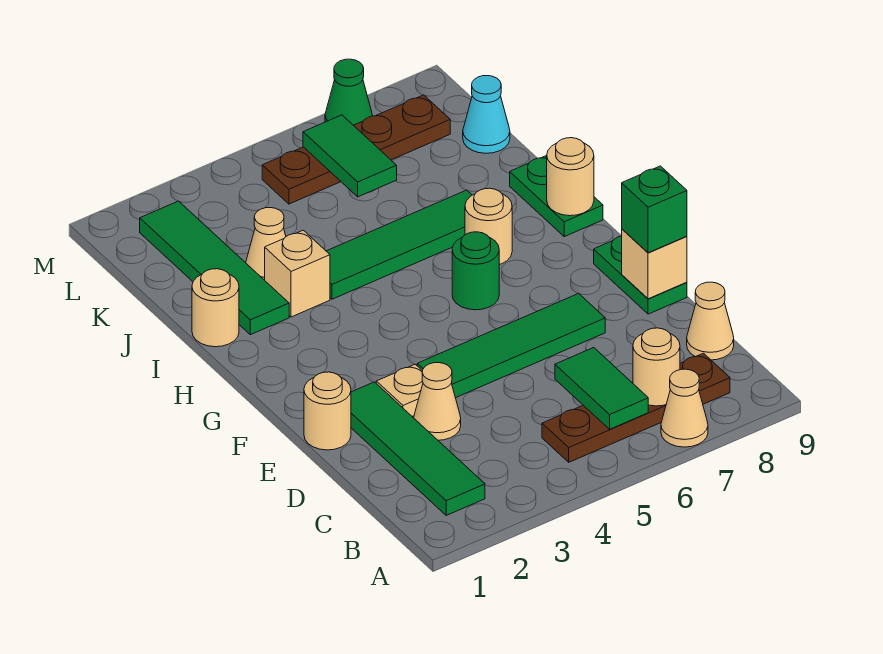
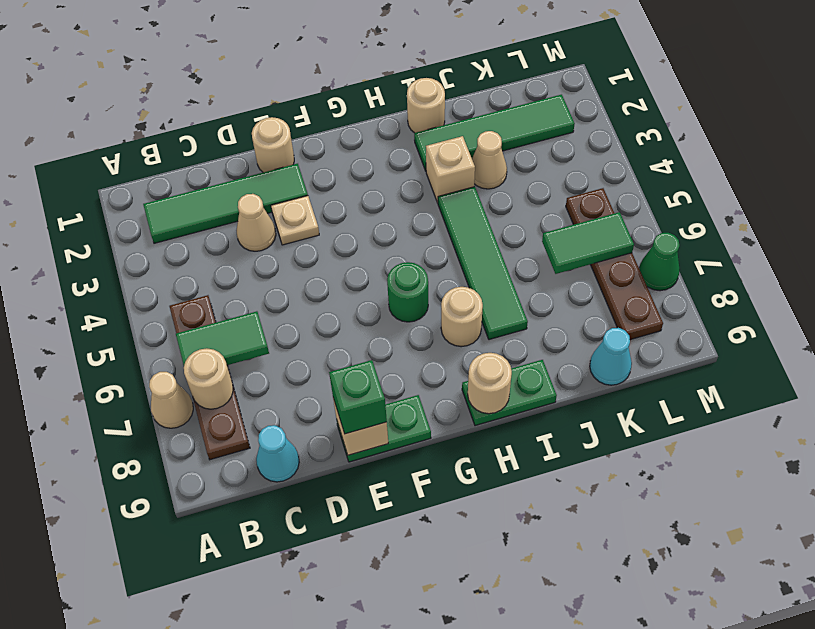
tan cone C9 level 1 -> cyan cone C9 level 1
green tile E4:E7 level 1 -> none

